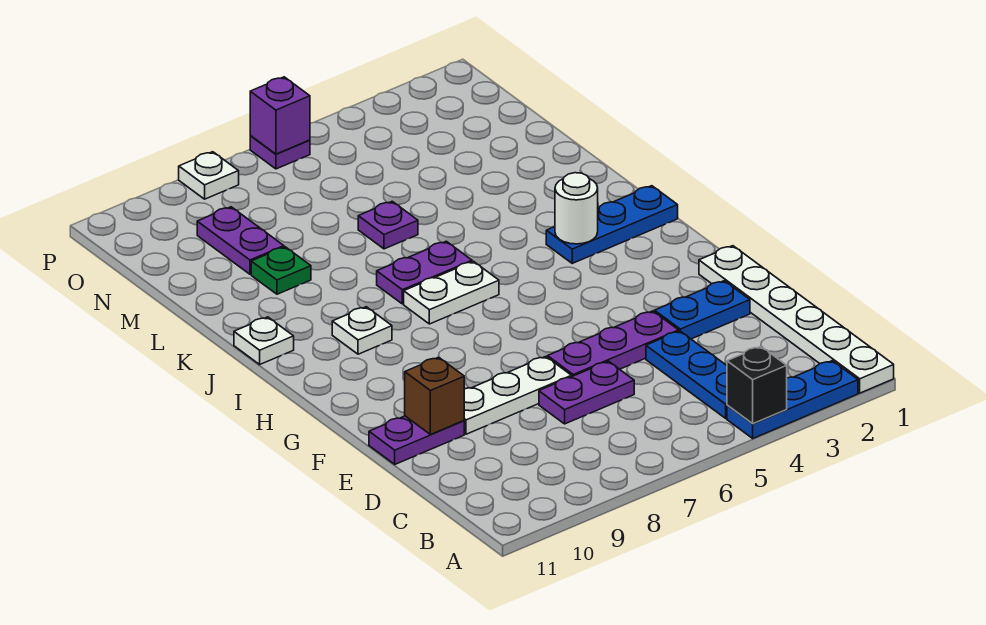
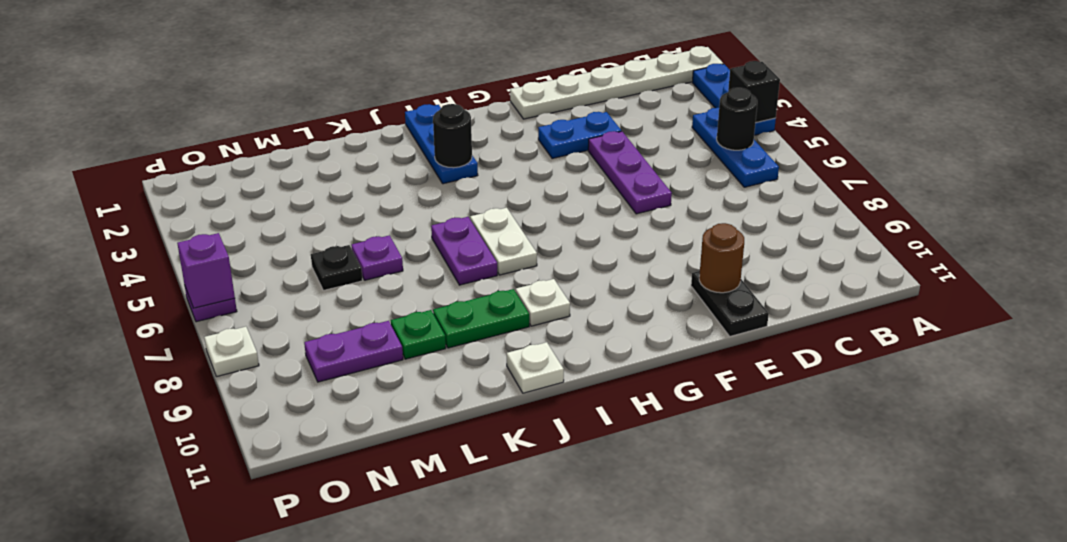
blue plate B4:D4 level 1 -> blue plate B4:B6 level 1
none -> black round brick B5 level 2
purple plate D6:D7 level 1 -> none
blue plate E2:E3 level 1 -> blue plate E3:F3 level 1
white plate E7:E9 level 1 -> none
purple plate E10:E11 level 1 -> black plate E10:E11 level 1
brown brick E10 level 2 -> brown round brick E10 level 2
white round brick I3 level 2 -> black round brick I3 level 2
none -> green plate J9:K9 level 1
none -> black plate M6 level 1

